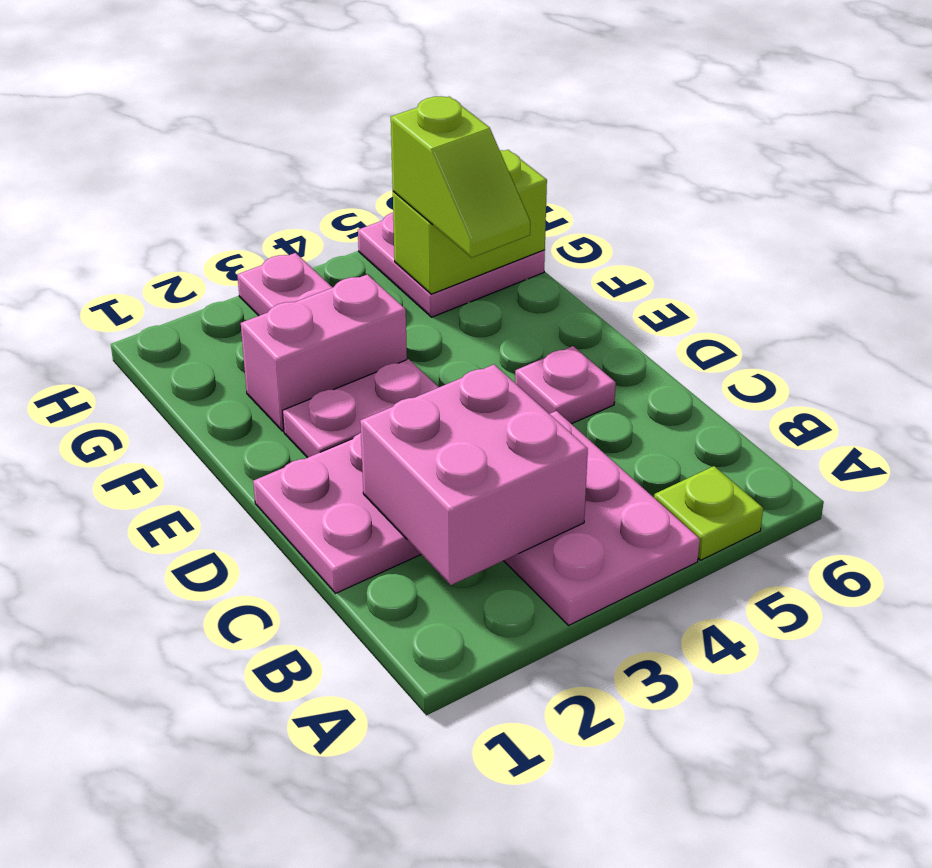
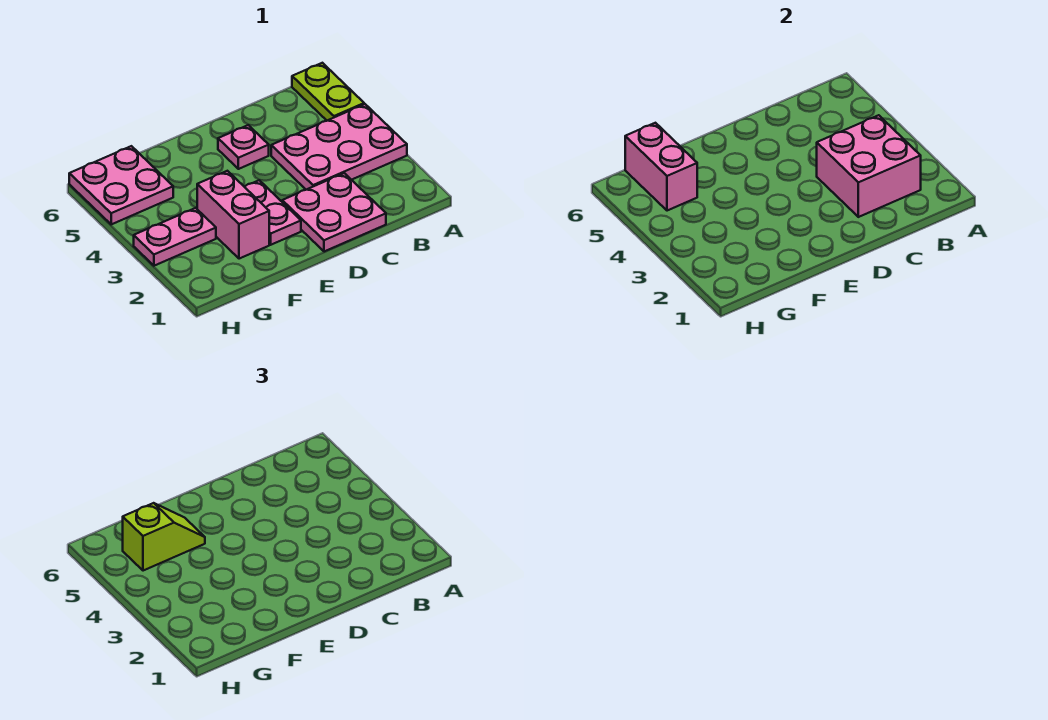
lime plate A5 level 1 -> lime plate A5:A6 level 1
lime brick G5:G6 level 2 -> pink brick G5:G6 level 2

